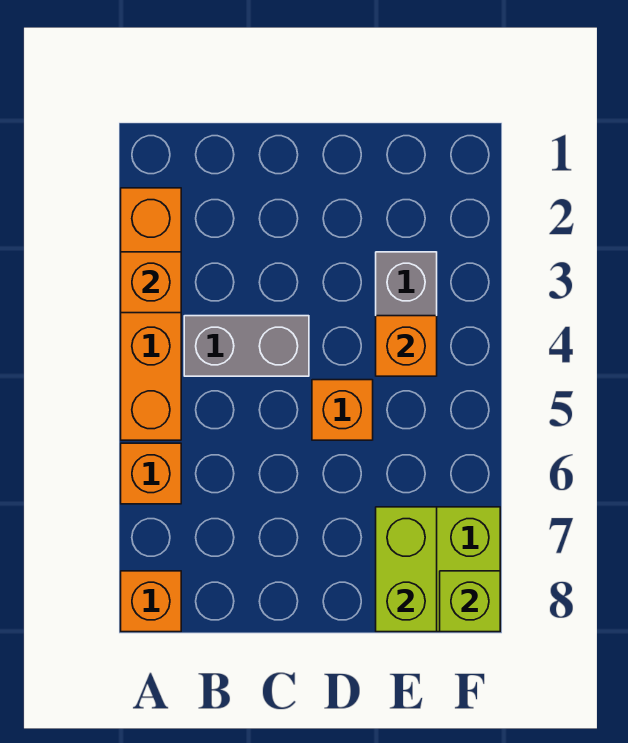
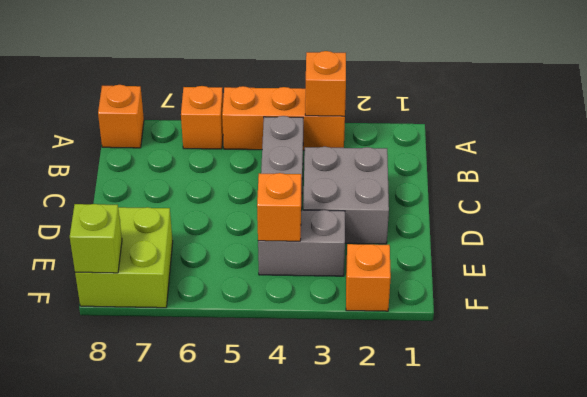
orange brick A2:A5 level 1 -> orange brick A3:A5 level 1
none -> grey brick C2:D3 level 1
orange brick D5 level 1 -> orange brick F2 level 1
lime brick E7:E8 level 2 -> none

